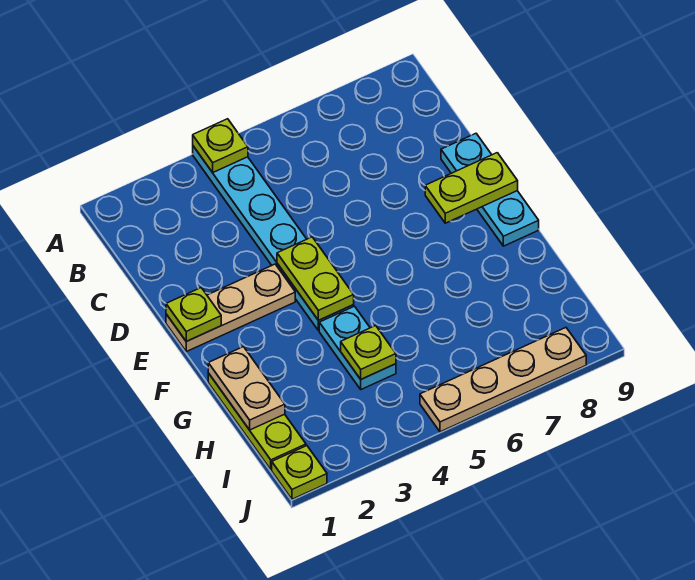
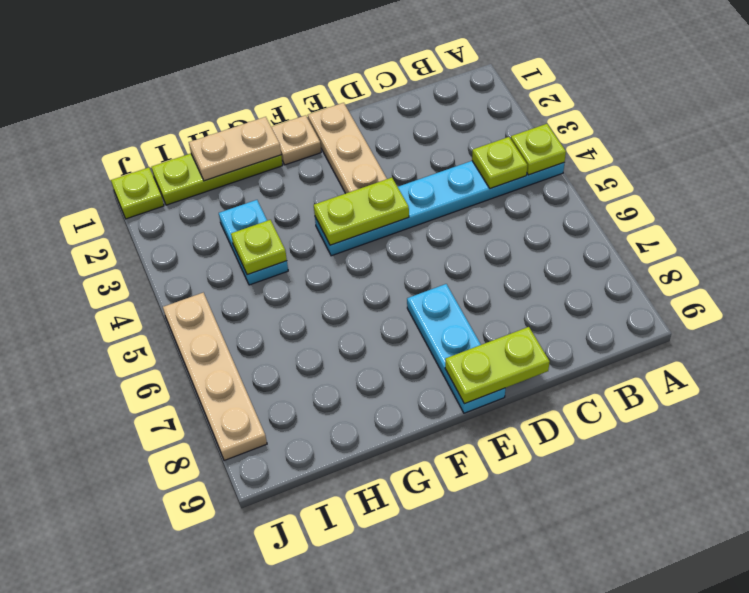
cyan plate D9:F9 level 1 -> cyan plate E7:E9 level 1
lime plate E1 level 2 -> lime plate B4 level 2
lime plate E8:E9 level 2 -> lime plate D9:E9 level 2
none -> tan plate F1 level 1
cyan plate G4:H4 level 1 -> cyan plate H3:H4 level 1

